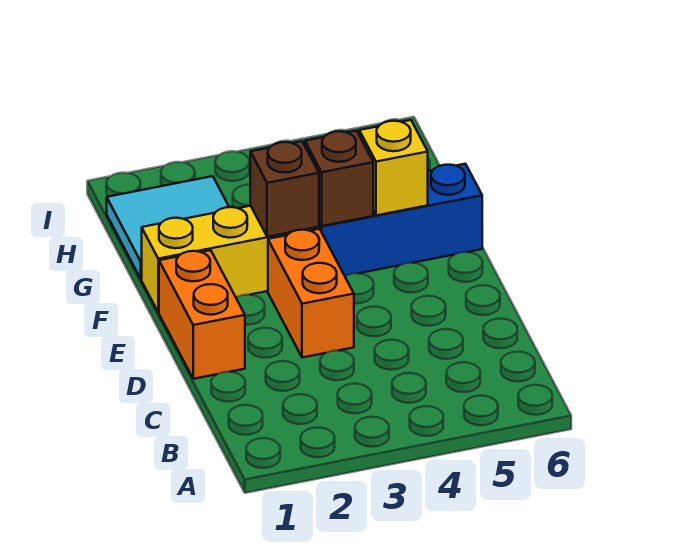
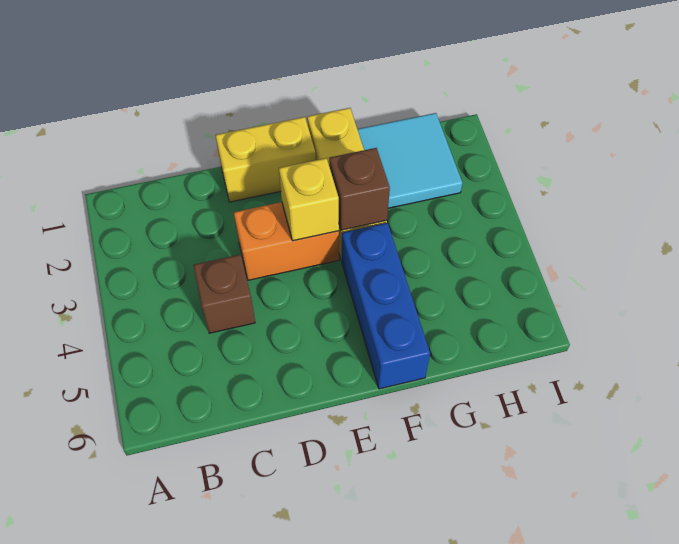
orange brick D1:E1 level 1 -> yellow brick D1:E1 level 1
brown brick F4 level 2 -> brown brick C4 level 1
yellow brick F5 level 2 -> yellow brick E3 level 2

